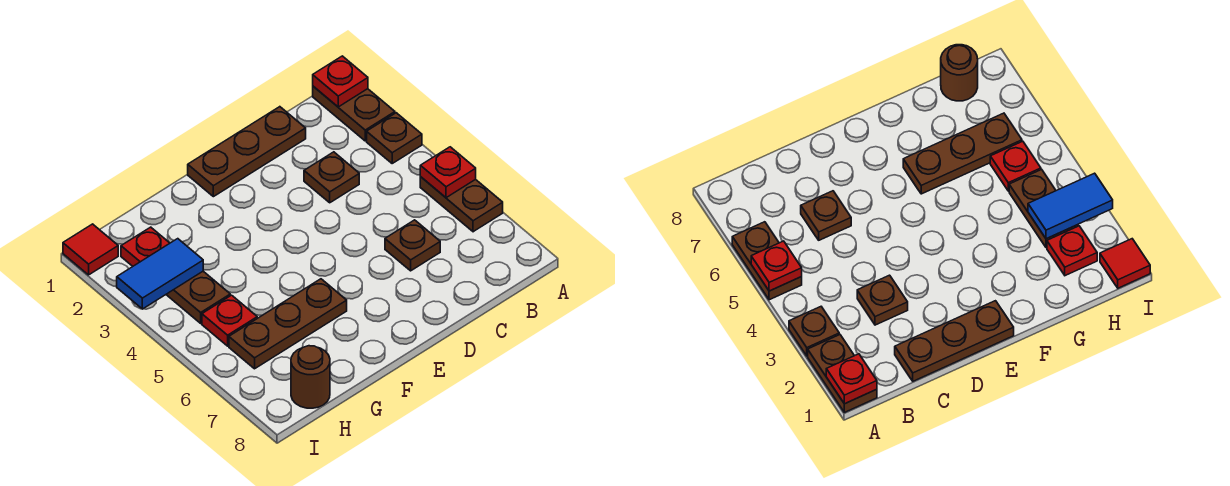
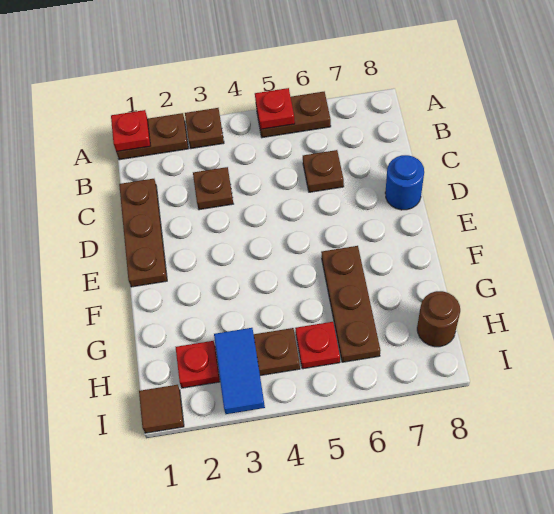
none -> blue round brick D8 level 1
red tile I1 level 1 -> brown tile I1 level 1

